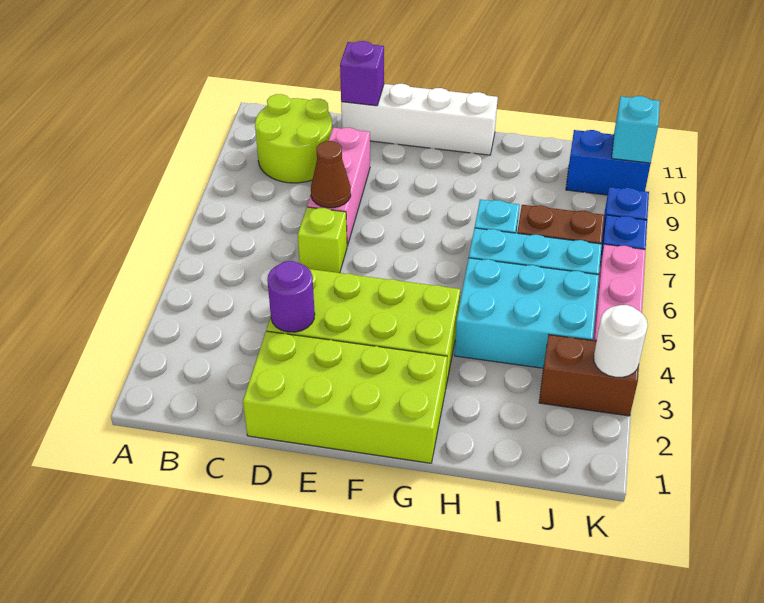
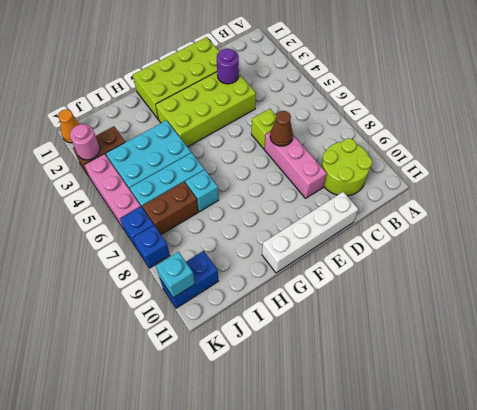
purple brick D11 level 2 -> none
none -> orange cone K1 level 1
white round brick K3 level 2 -> pink round brick K3 level 2

